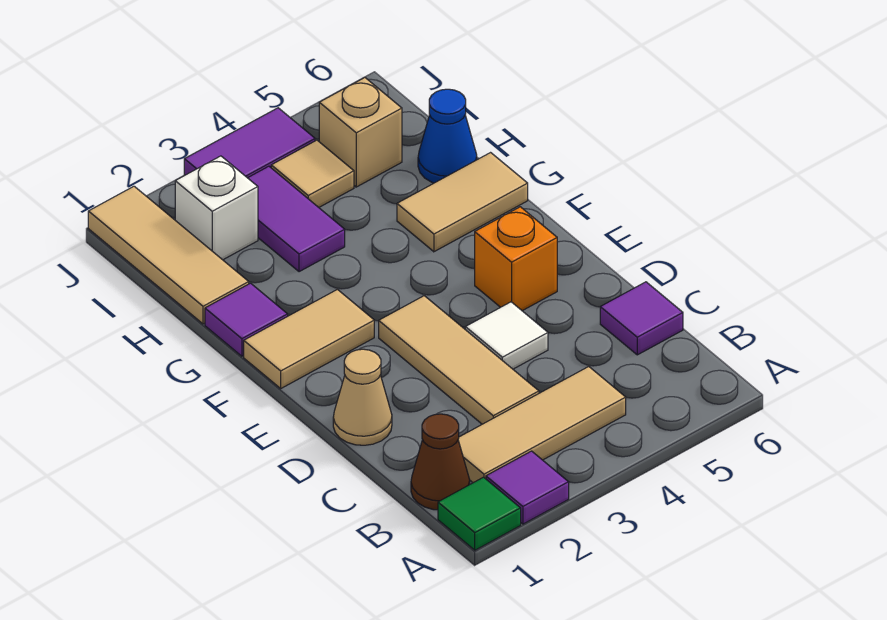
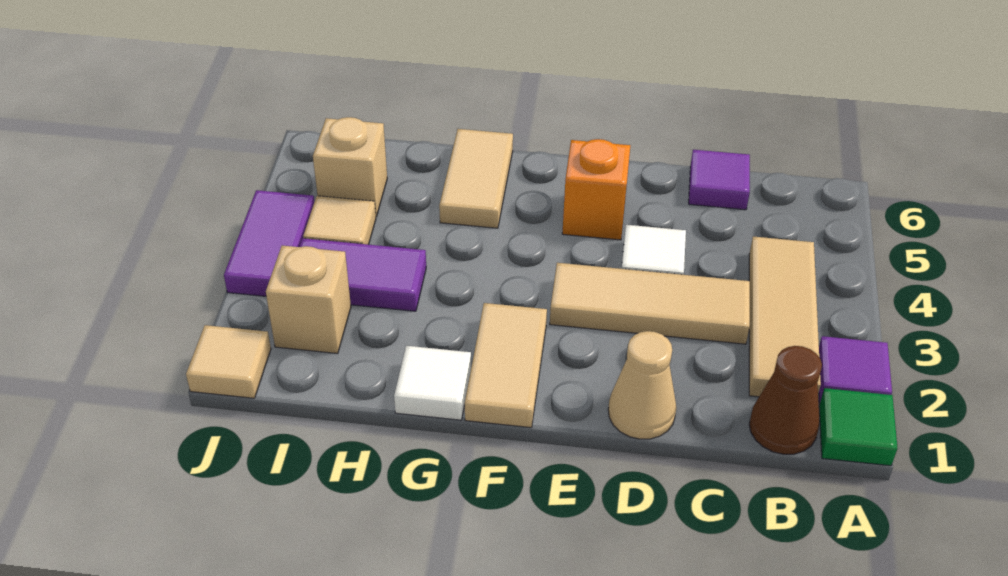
purple tile G1 level 1 -> white tile G1 level 1
tan tile H1:J1 level 1 -> tan tile J1 level 1
blue cone H6 level 1 -> none
white brick I2 level 1 -> tan brick I2 level 1

